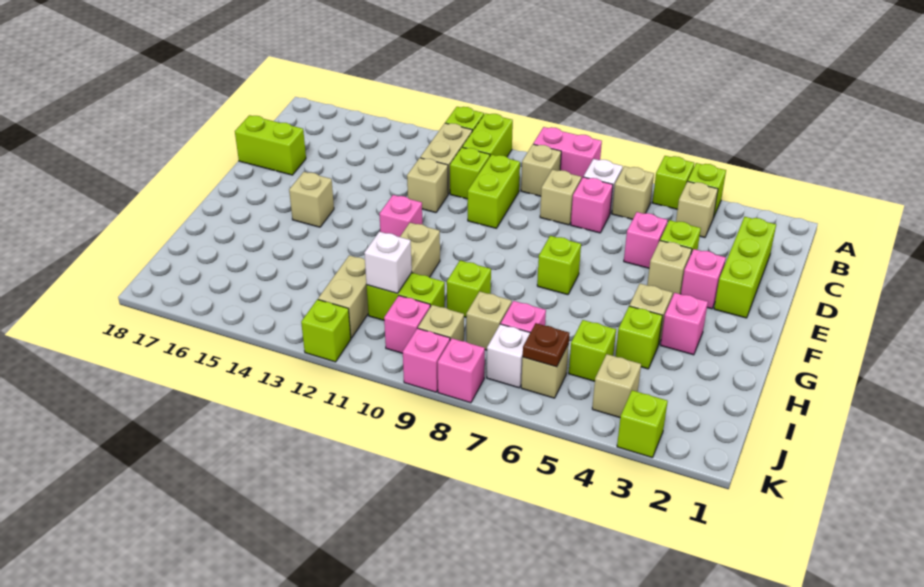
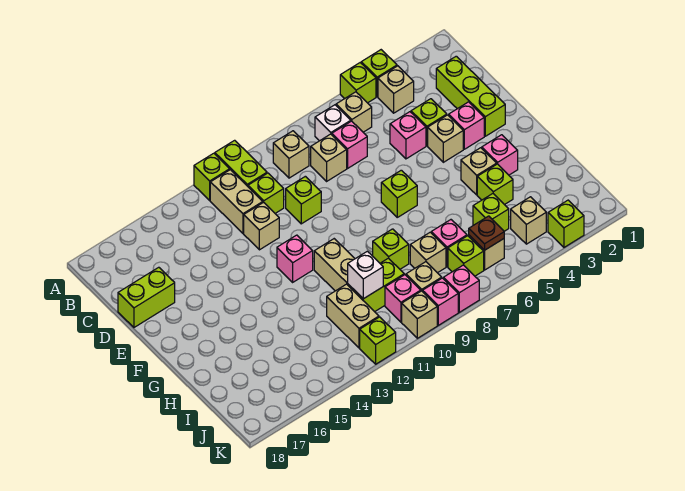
pink brick A8:A9 level 1 -> none
lime brick C10:D10 level 1 -> lime brick D10 level 1
tan brick F15 level 1 -> tan brick K10 level 1
white brick J7 level 1 -> lime brick J7 level 1

